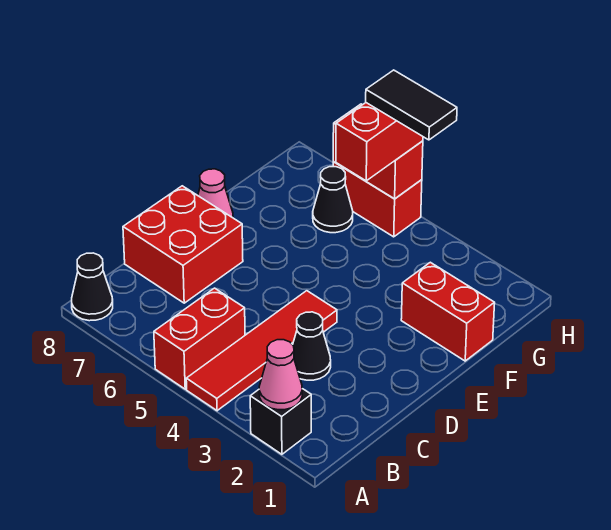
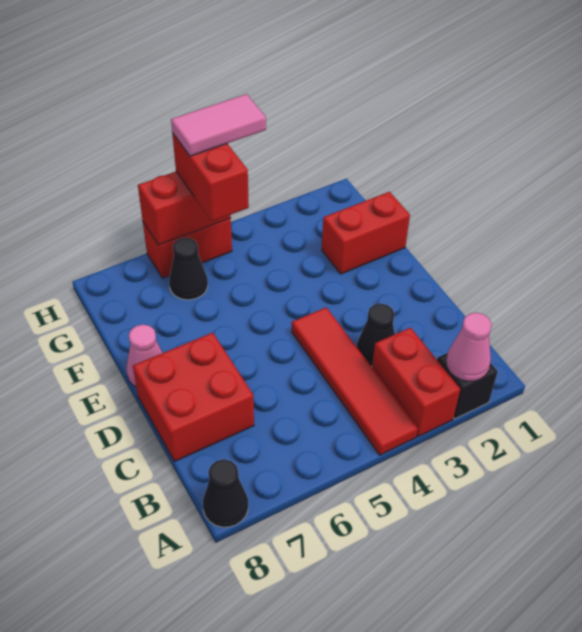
red brick A5:B5 level 1 -> red brick A3:B3 level 1
black tile H4:H5 level 4 -> pink tile H4:H5 level 4

